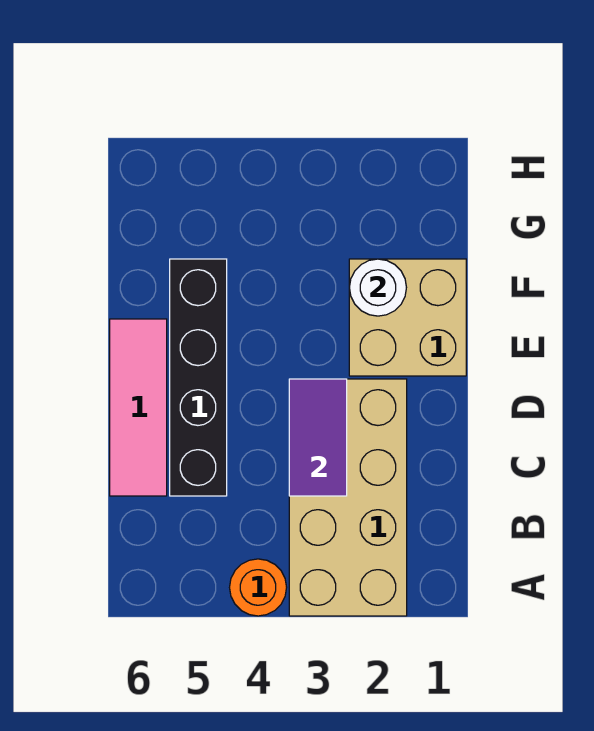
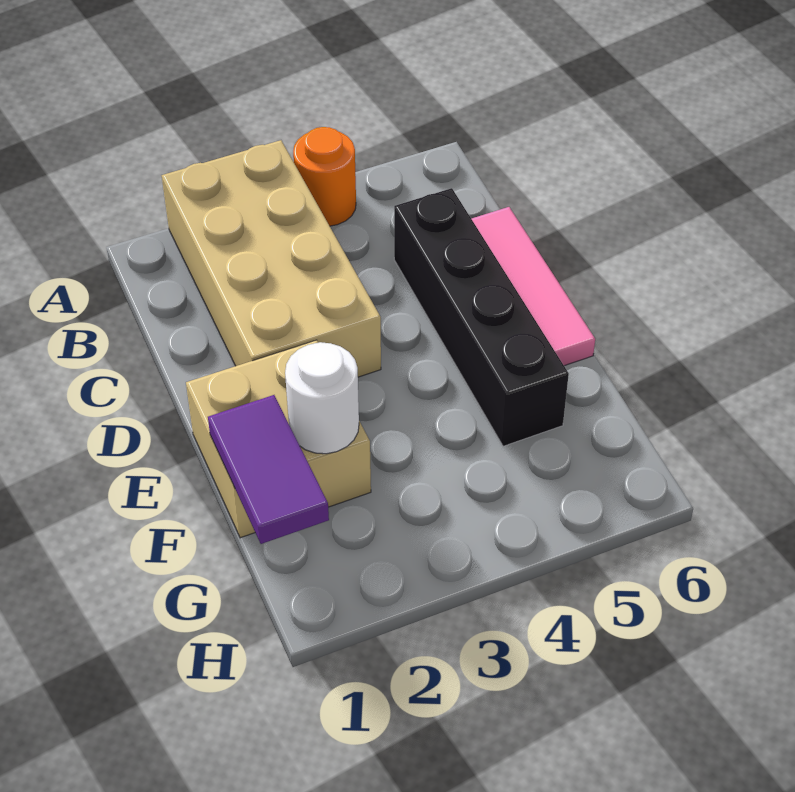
purple tile C3:D3 level 2 -> purple tile F1:G1 level 2

